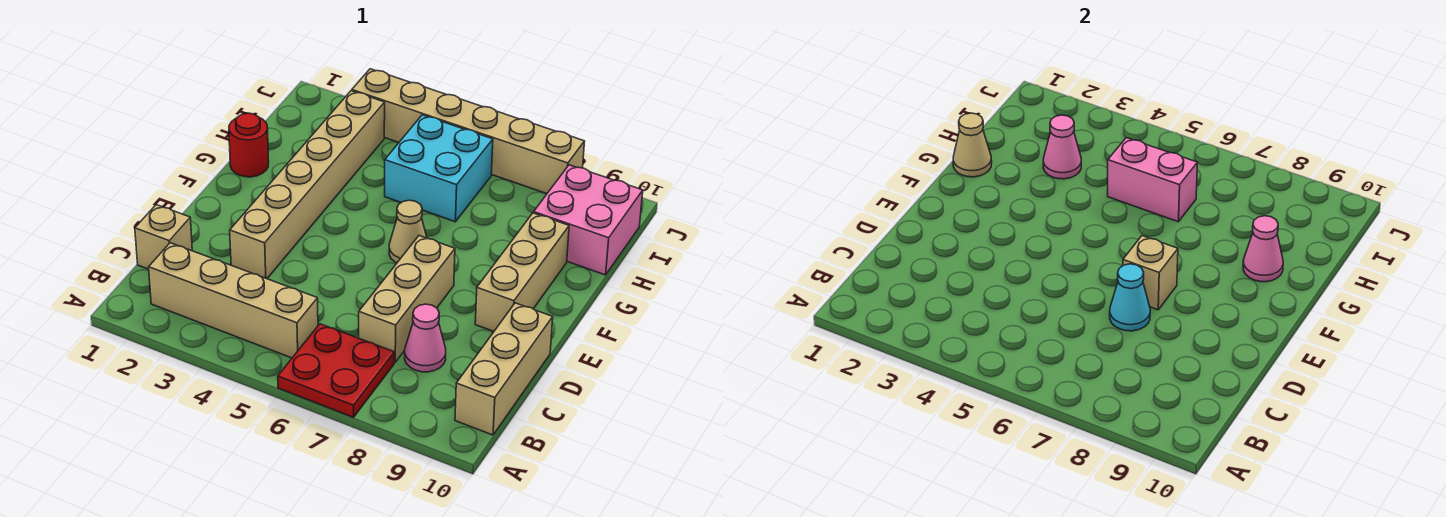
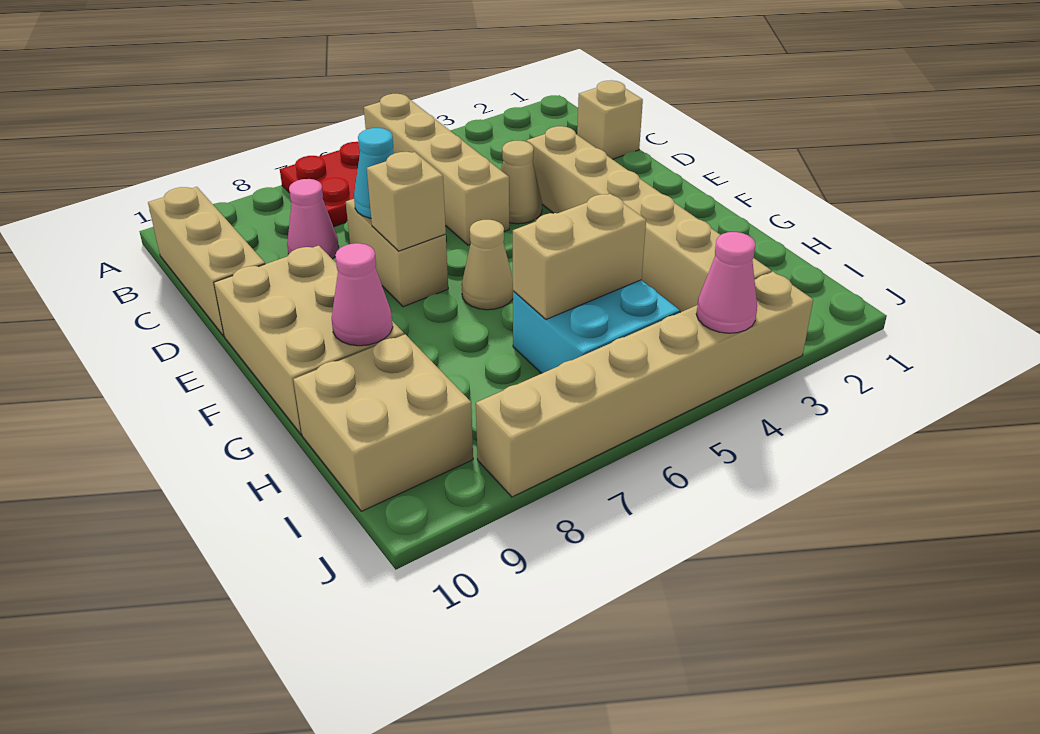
tan brick B2:B5 level 1 -> tan brick A5:D5 level 1
tan brick C7:E7 level 1 -> tan brick D7:E7 level 1
tan brick E9:G9 level 1 -> tan brick E9:G10 level 1
red round brick G1 level 1 -> none
tan cone G1 level 2 -> tan cone D4 level 1
pink cone H3 level 2 -> pink cone J4 level 2
pink brick H5:H6 level 2 -> tan brick H5:H6 level 2
pink brick H9:I10 level 1 -> tan brick H9:I10 level 1

